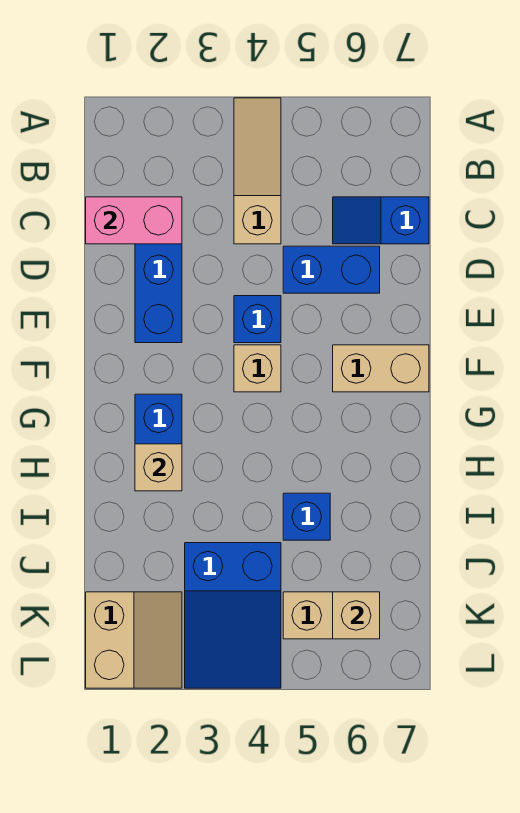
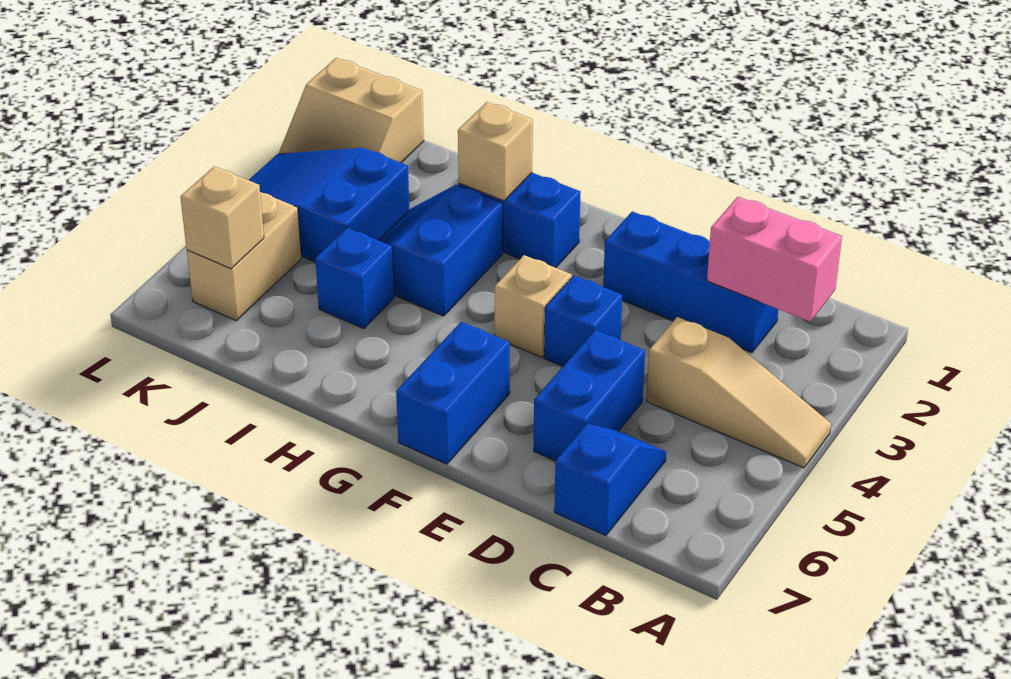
pink brick C1:C2 level 2 -> pink brick B2:C2 level 2
tan brick F6:F7 level 1 -> blue brick F6:F7 level 1
none -> blue slope H3:I4 level 1 top H

